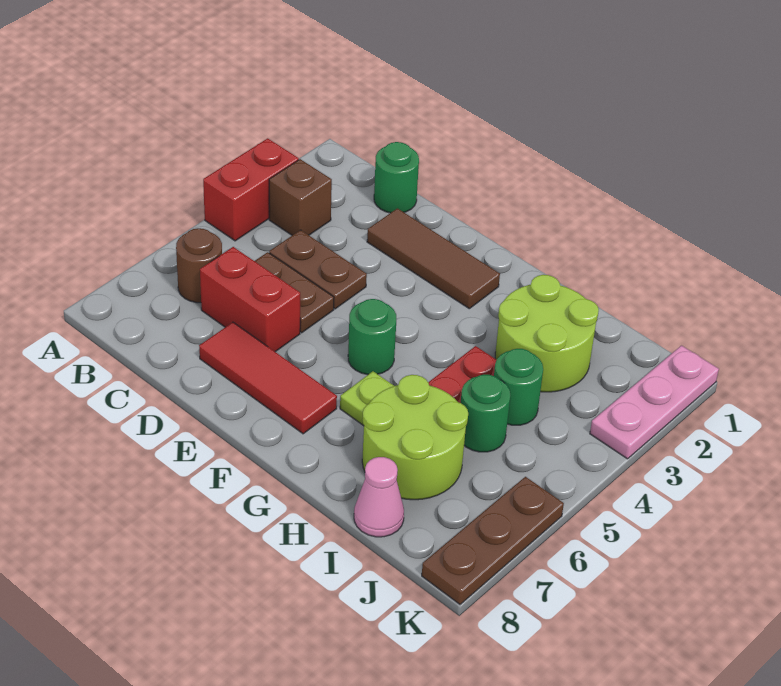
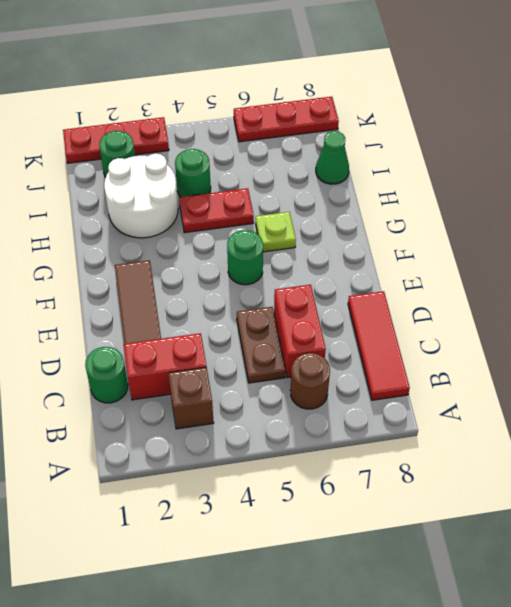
red brick A3:A4 level 1 -> red brick C2:C3 level 1
brown plate C4:D4 level 1 -> none
red tile D7:F7 level 1 -> red tile B8:D8 level 1
lime round brick H2:I3 level 1 -> white round brick H2:I3 level 1
lime round brick H6:I7 level 1 -> none
green round brick I5 level 1 -> green round brick J2 level 1
pink cone I8 level 1 -> green cone I8 level 1
pink plate K1:K3 level 1 -> red plate K1:K3 level 1
brown plate K6:K8 level 1 -> red plate K6:K8 level 1

